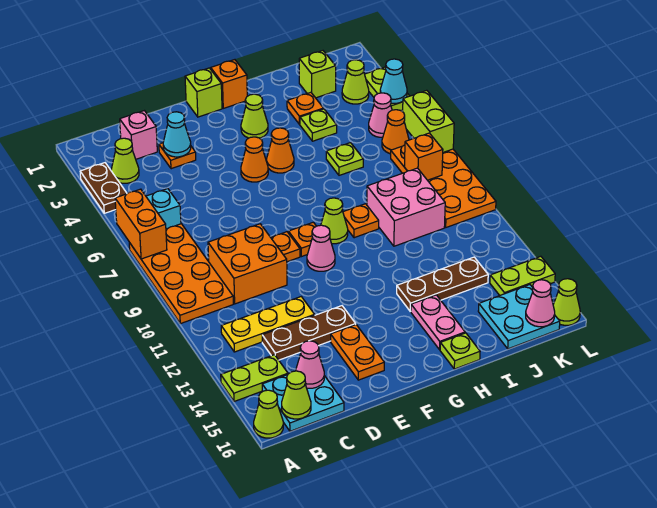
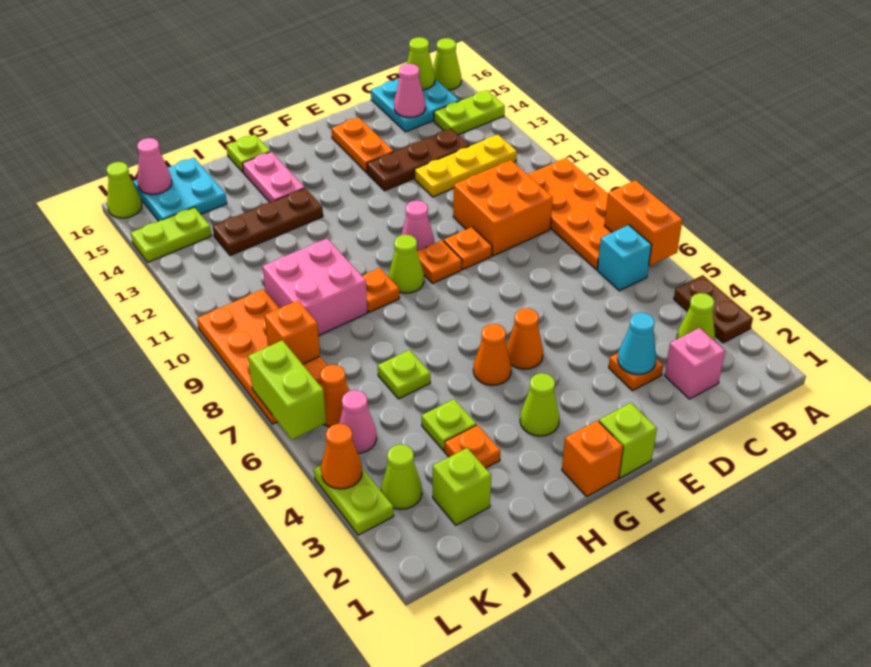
cyan cone L4 level 2 -> orange cone L4 level 2

